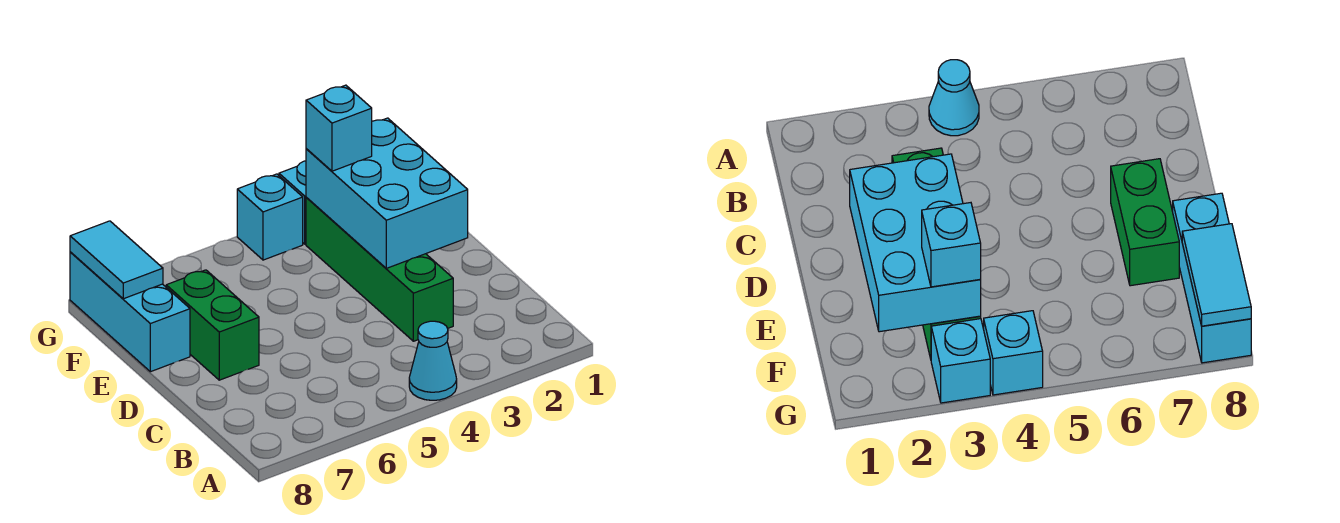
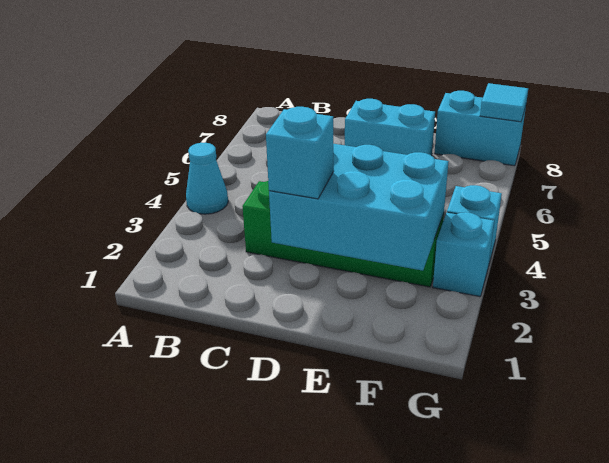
green brick D7:E7 level 1 -> cyan brick D7:E7 level 1
cyan brick E8:G8 level 1 -> cyan brick F8:G8 level 1
cyan brick F3 level 3 -> cyan brick D2 level 3
cyan tile F8:G8 level 2 -> cyan tile G8 level 2

